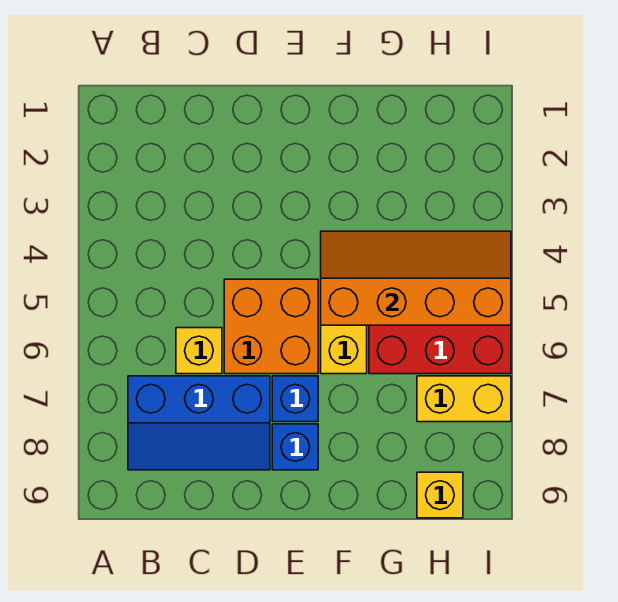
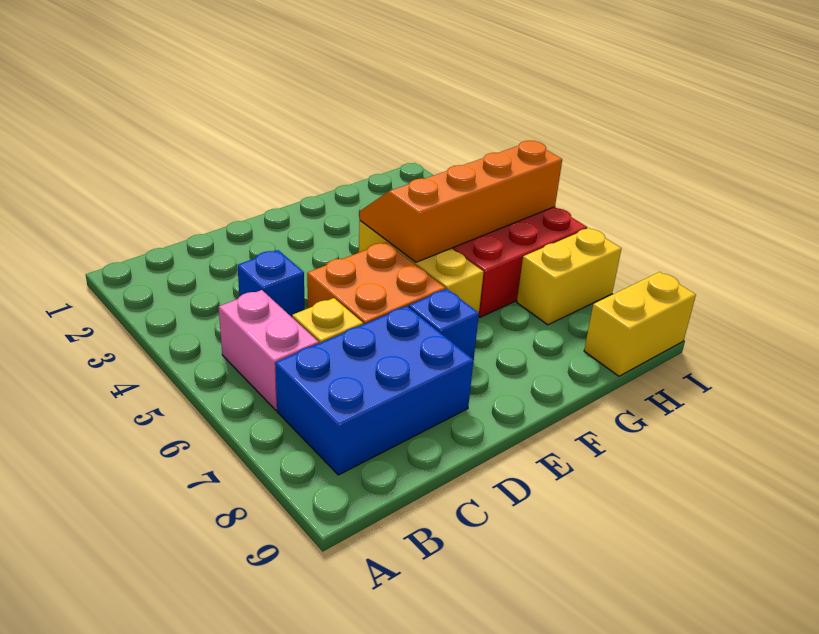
none -> pink brick B5:B6 level 1
blue slope B7:D8 level 1 top 7 -> blue brick B7:D8 level 1
blue brick E8 level 1 -> blue brick C4 level 1
yellow brick H9 level 1 -> yellow brick H9:I9 level 1

